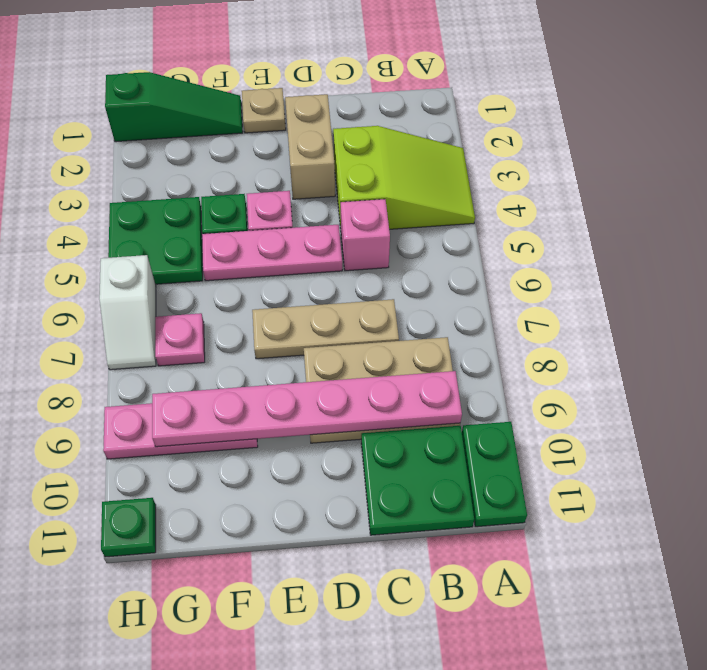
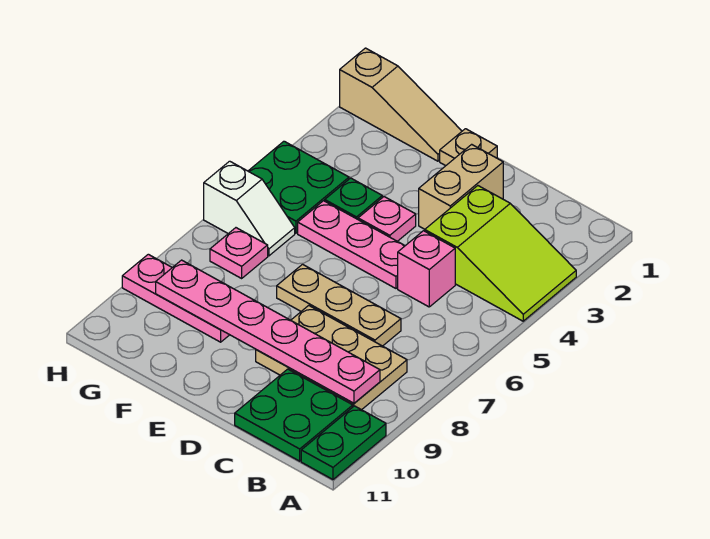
green slope F1:H1 level 1 top H -> tan slope F1:H1 level 1 top H
white slope H6:H7 level 1 top 6 -> white slope G6:H6 level 1 top H
green plate H11 level 1 -> none

